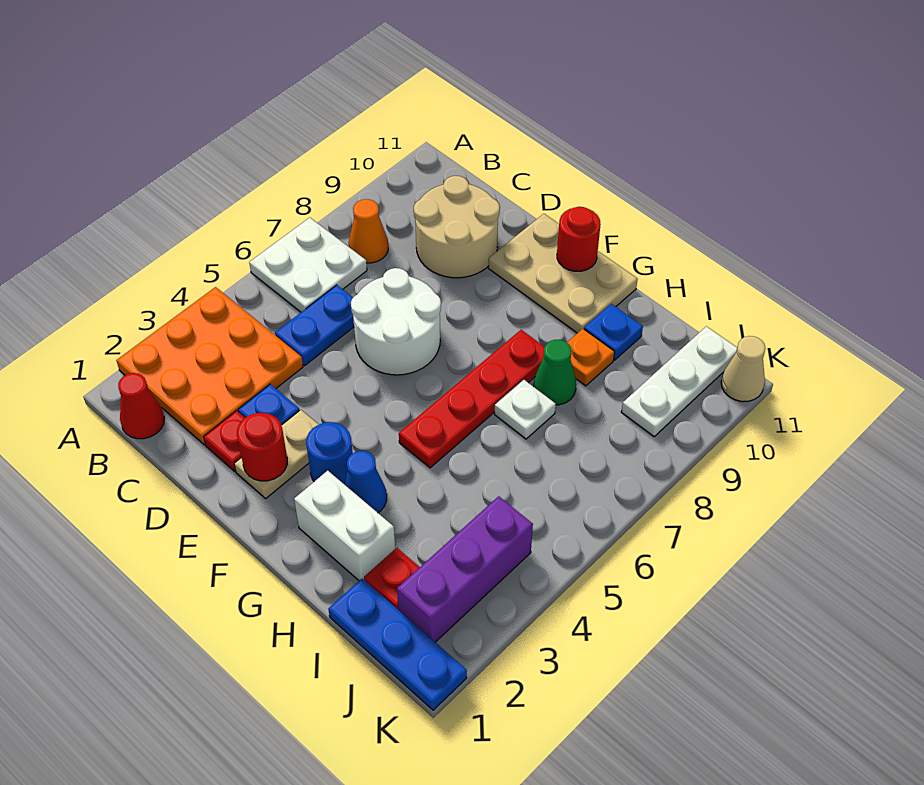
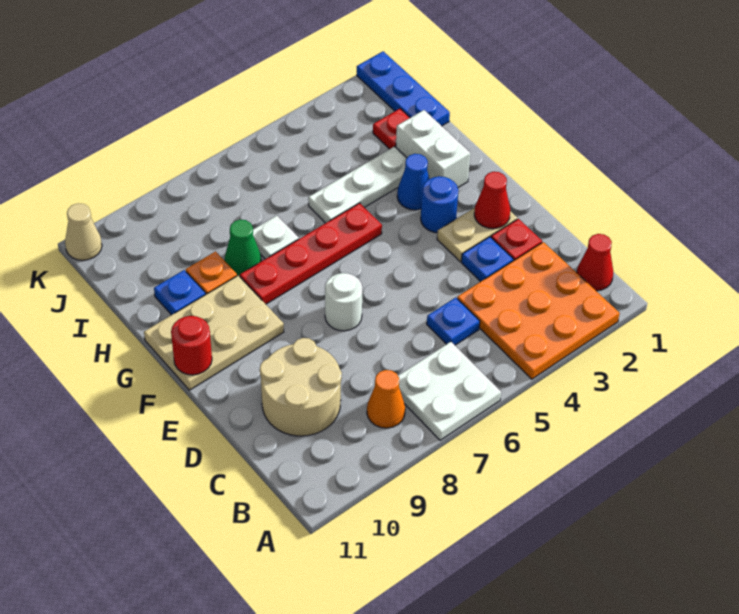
blue plate C5:C6 level 1 -> blue plate C5 level 1
white round brick D6:E7 level 1 -> white round brick E7 level 1
red round brick E2 level 2 -> red cone E2 level 2
tan plate E10:G11 level 1 -> tan plate F9:G11 level 1
purple brick J2:J4 level 1 -> none
white plate J9:J11 level 1 -> white plate H3:H5 level 1

